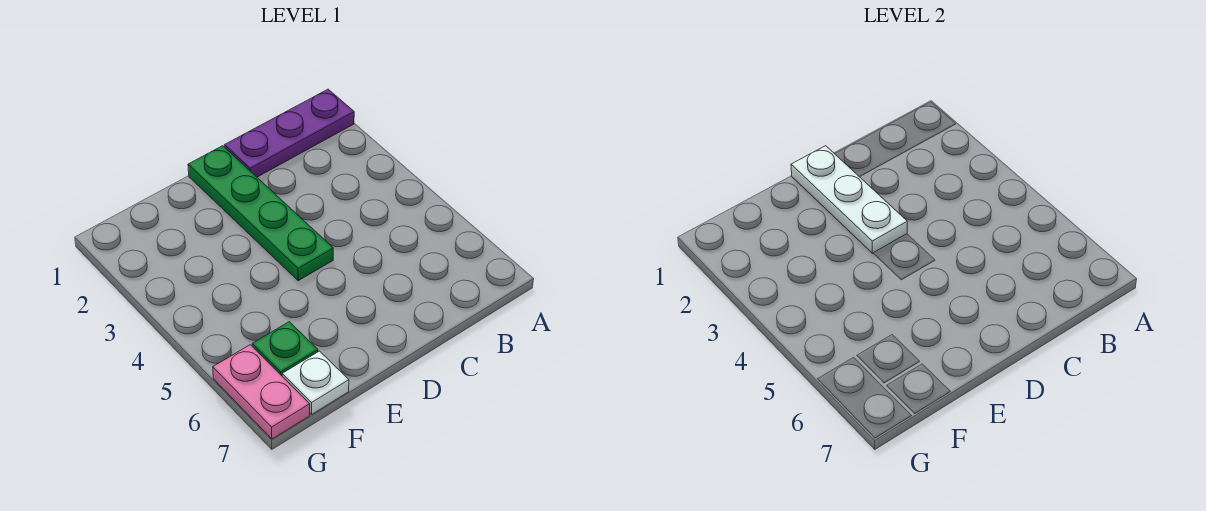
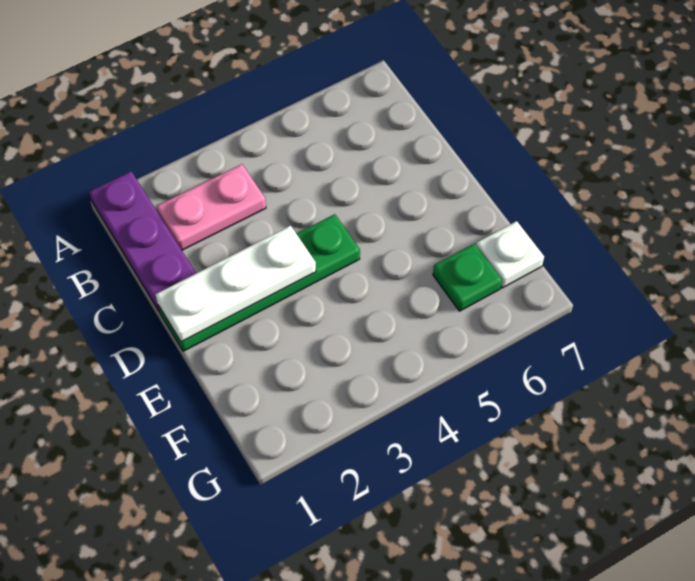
pink plate G6:G7 level 1 -> pink plate B2:B3 level 1

